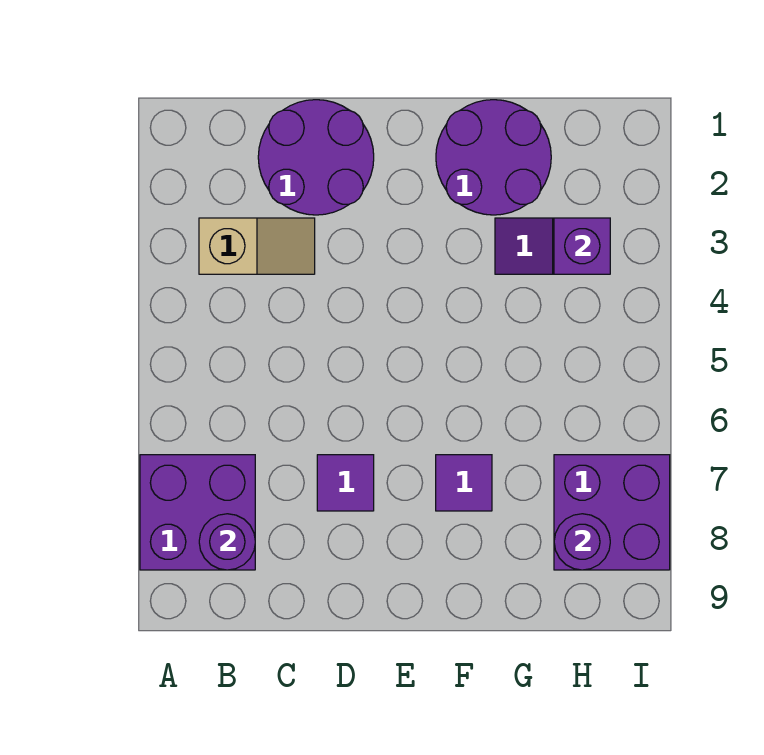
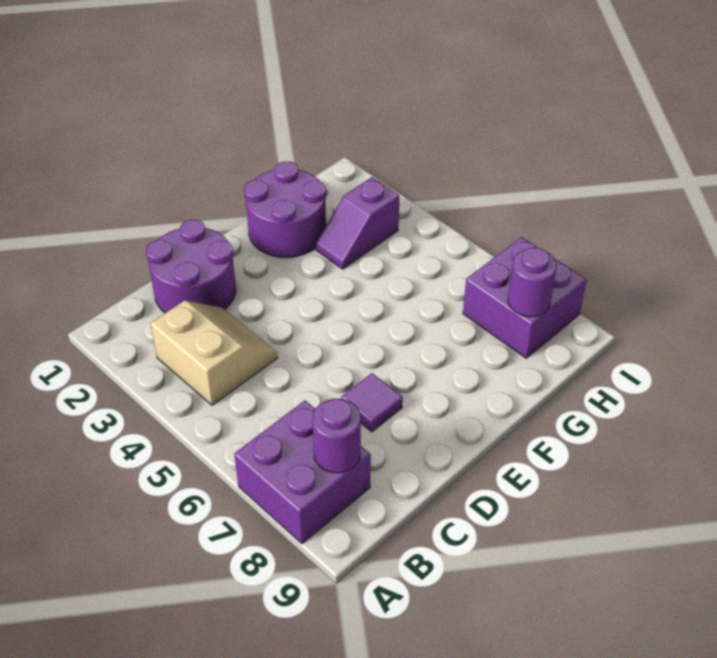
tan slope B3:C3 level 1 top B -> tan slope B3:C4 level 1 top B
purple tile F7 level 1 -> none
purple brick H3 level 2 -> none

